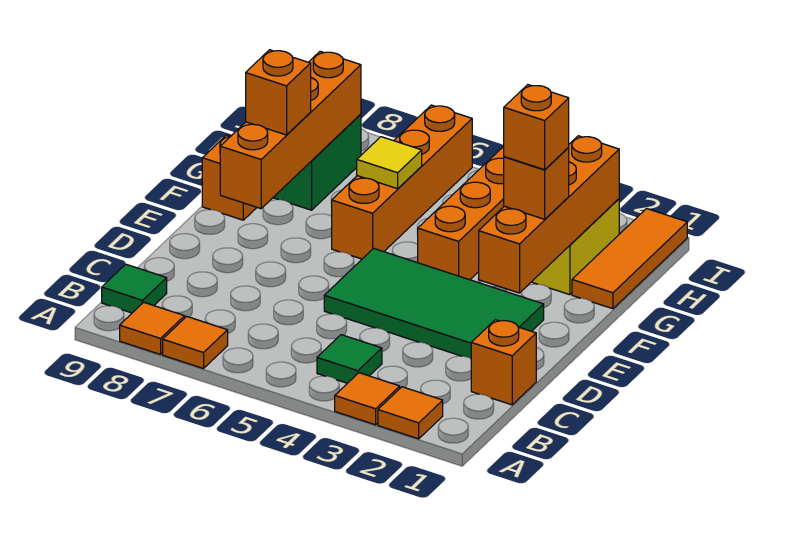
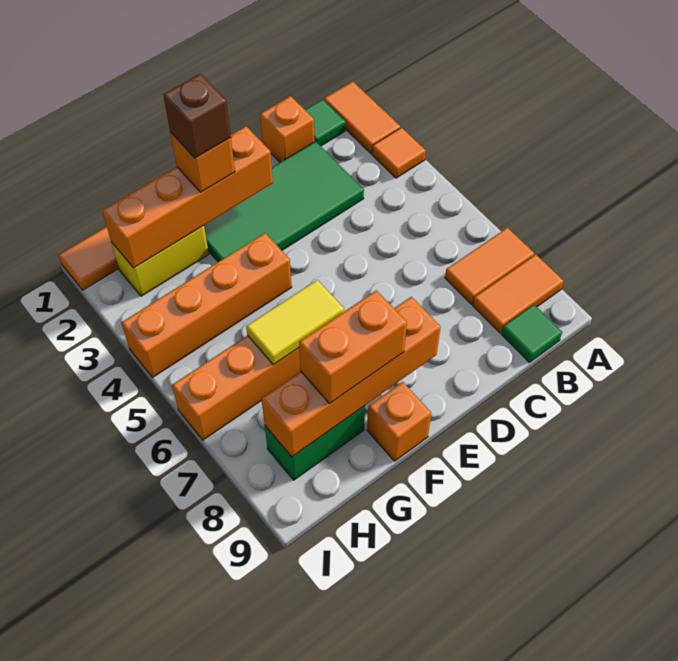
orange tile A2 level 1 -> orange tile A1:A2 level 1
orange tile A7 level 1 -> orange tile A7:B7 level 1
orange tile A8 level 1 -> orange tile A8:B8 level 1
green tile B4 level 1 -> green tile B1 level 1
green tile D2:E5 level 1 -> green tile C2:F3 level 1
orange brick F2 level 4 -> brown brick F2 level 4
orange brick F8 level 3 -> orange brick F8:G8 level 3
yellow tile G6 level 2 -> yellow tile F6:G6 level 2

